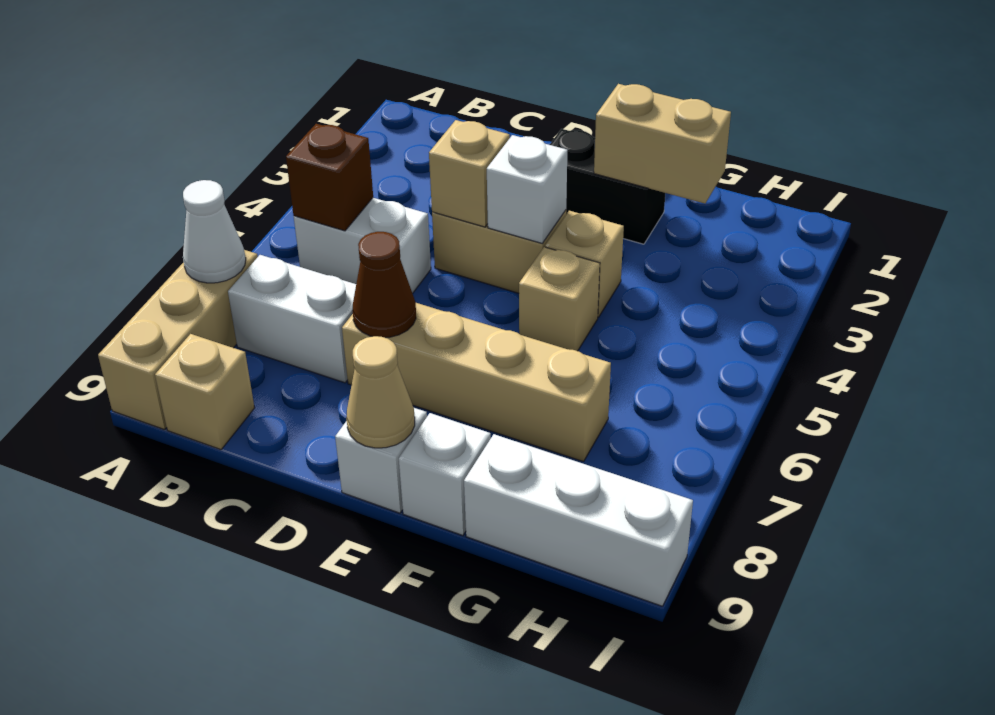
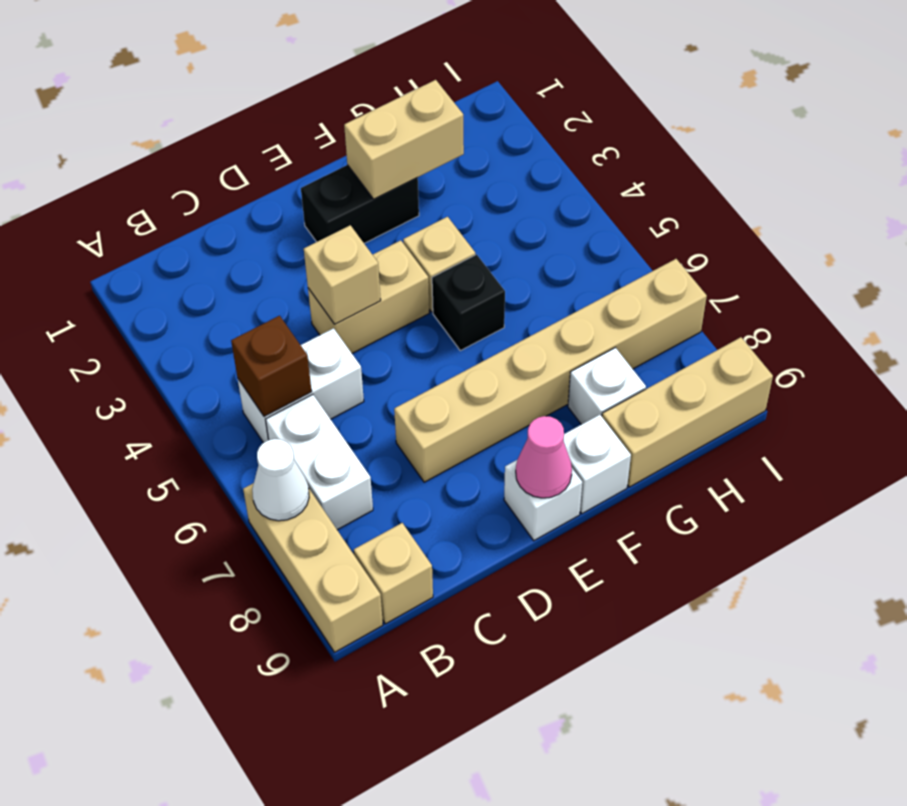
white brick B7:C7 level 1 -> white brick B6:B7 level 1
tan brick D7:G7 level 1 -> tan brick D7:I7 level 1
brown cone D7 level 2 -> none
white brick E4 level 2 -> white brick G8 level 1
tan cone E9 level 2 -> pink cone E9 level 2
tan brick F5 level 1 -> black brick F5 level 1
white brick G9:I9 level 1 -> tan brick G9:I9 level 1

